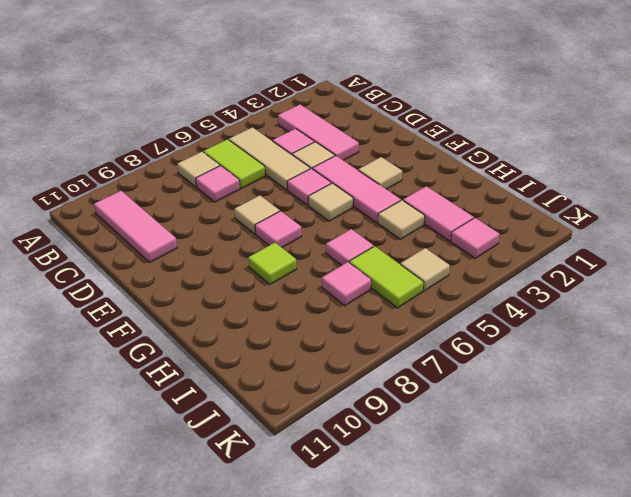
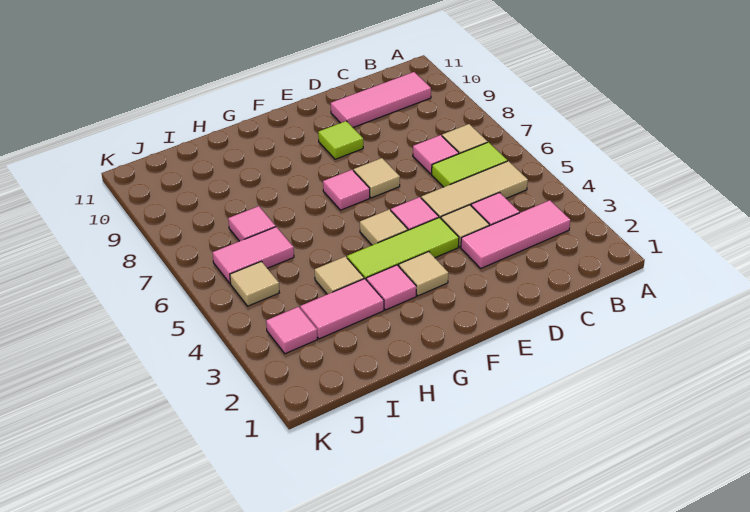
pink tile E4:G4 level 1 -> lime tile E4:G4 level 1
lime tile G8 level 1 -> lime tile E9 level 1
pink tile H6 level 1 -> pink tile G3 level 1
lime tile I6:J6 level 1 -> pink tile I6:J6 level 1

